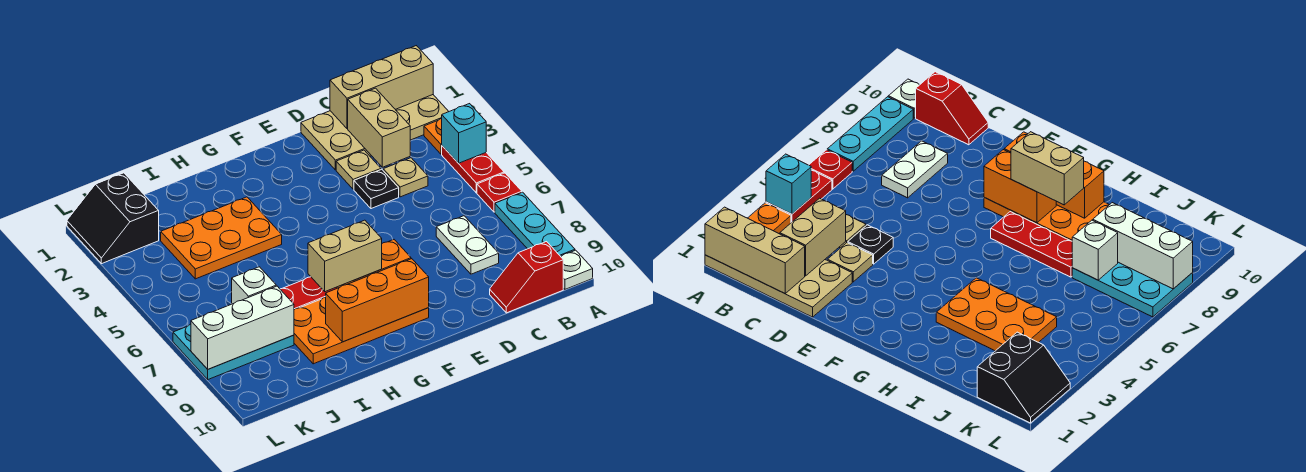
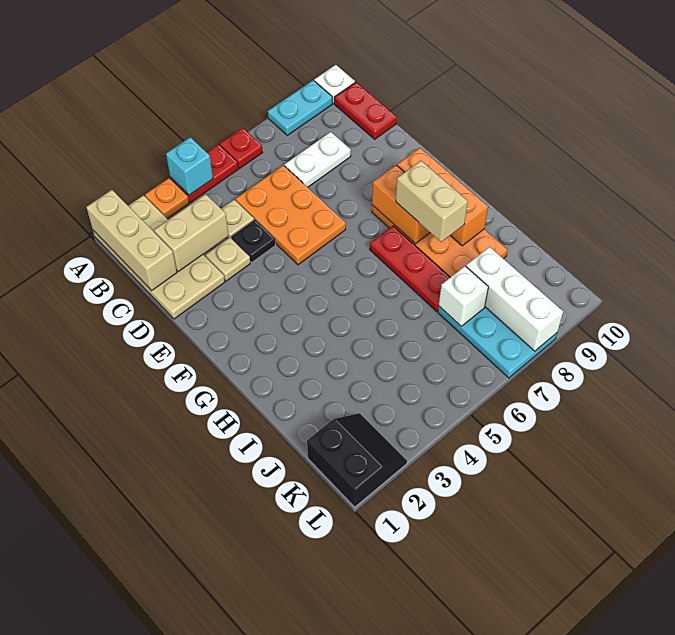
cyan plate A7:A9 level 1 -> cyan plate A8:A9 level 1
red slope B10:C10 level 1 top B -> red plate B10:C10 level 1
orange plate H3:J4 level 1 -> orange plate C5:E6 level 1
black slope K1:L2 level 1 top K -> black slope K1:L2 level 1 top 1

